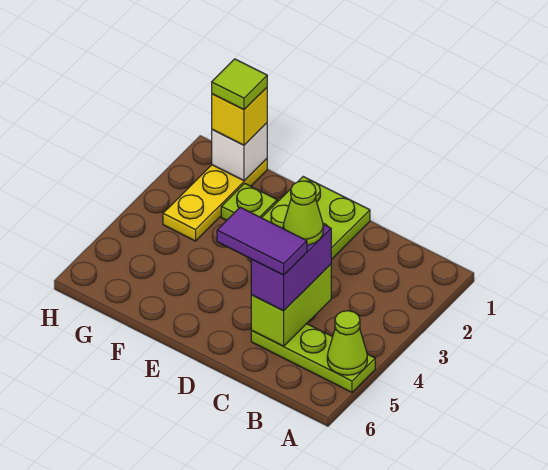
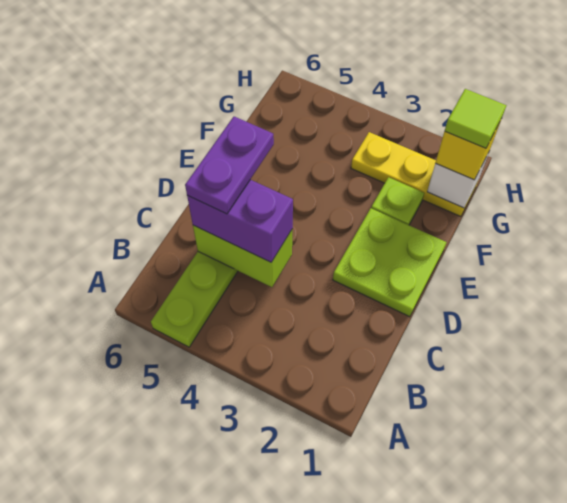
lime cone A5 level 2 -> none
lime cone C4 level 4 -> none
purple tile C5:D5 level 4 -> purple plate C5:D5 level 4

